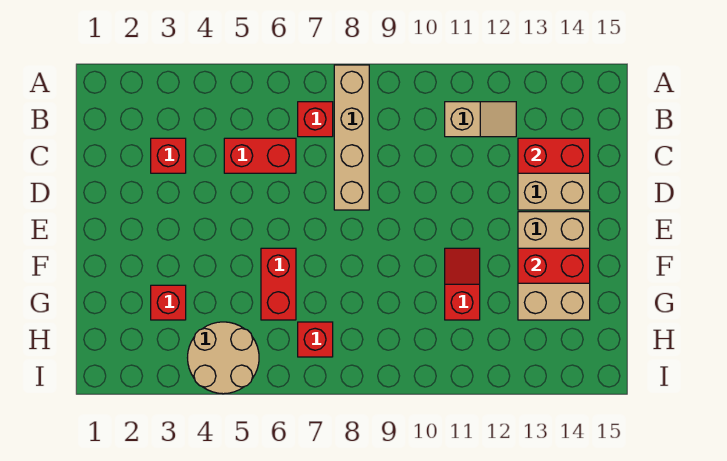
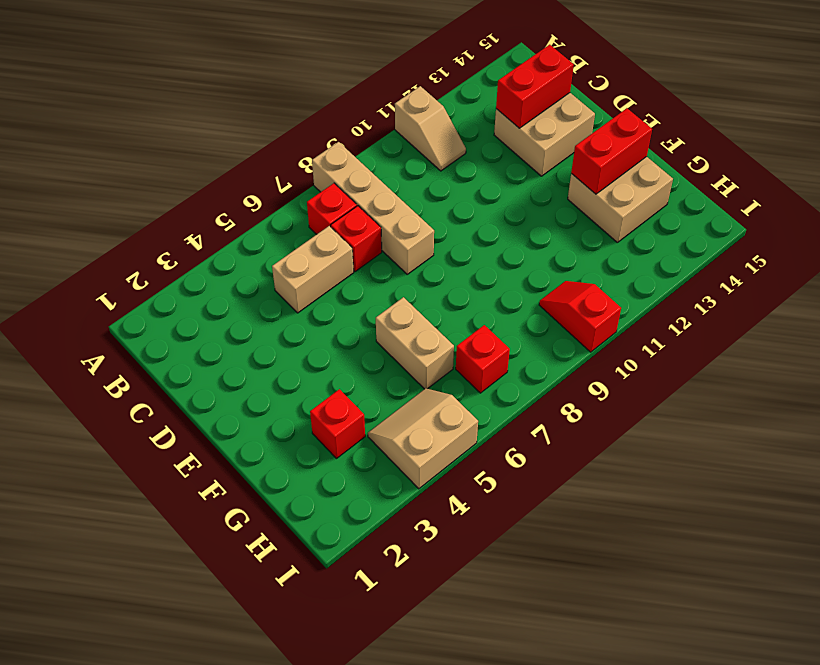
tan slope B11:B12 level 1 top 11 -> tan slope A11:B11 level 1 top A
red brick C3 level 1 -> red brick C7 level 1
red brick C5:C6 level 1 -> tan brick C5:C6 level 1
tan brick E13:G14 level 1 -> tan brick F13:G14 level 1
red brick F6:G6 level 1 -> tan brick F6:G6 level 1
red slope F11:G11 level 1 top G -> red slope H10:I10 level 1 top I
tan round brick H4:I5 level 1 -> tan slope H4:I5 level 1 top I

